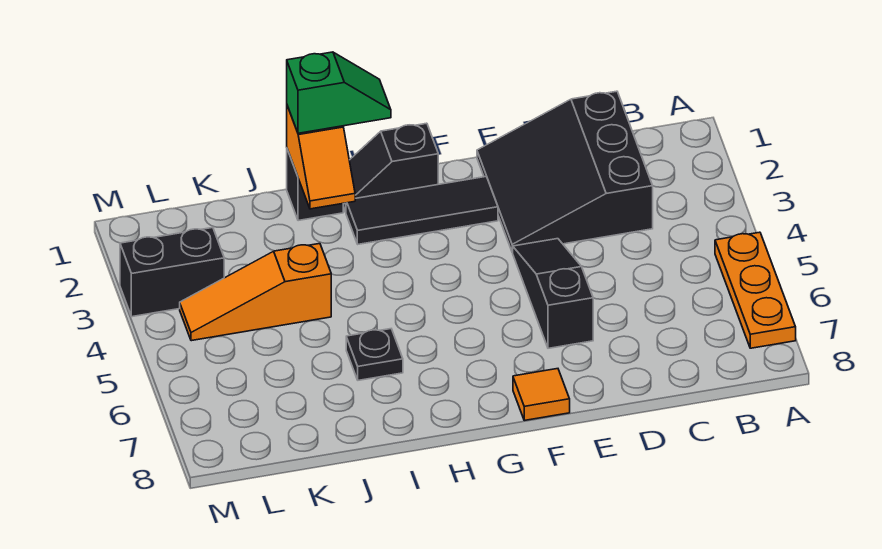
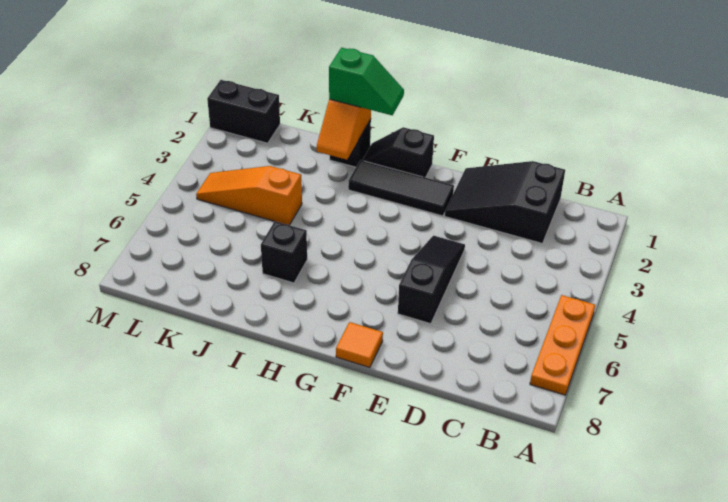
black slope C1:E3 level 1 top C -> black slope C1:E2 level 1 top C
black plate I6 level 1 -> black brick I6 level 1
black brick L3:M3 level 1 -> black brick L1:M1 level 1

